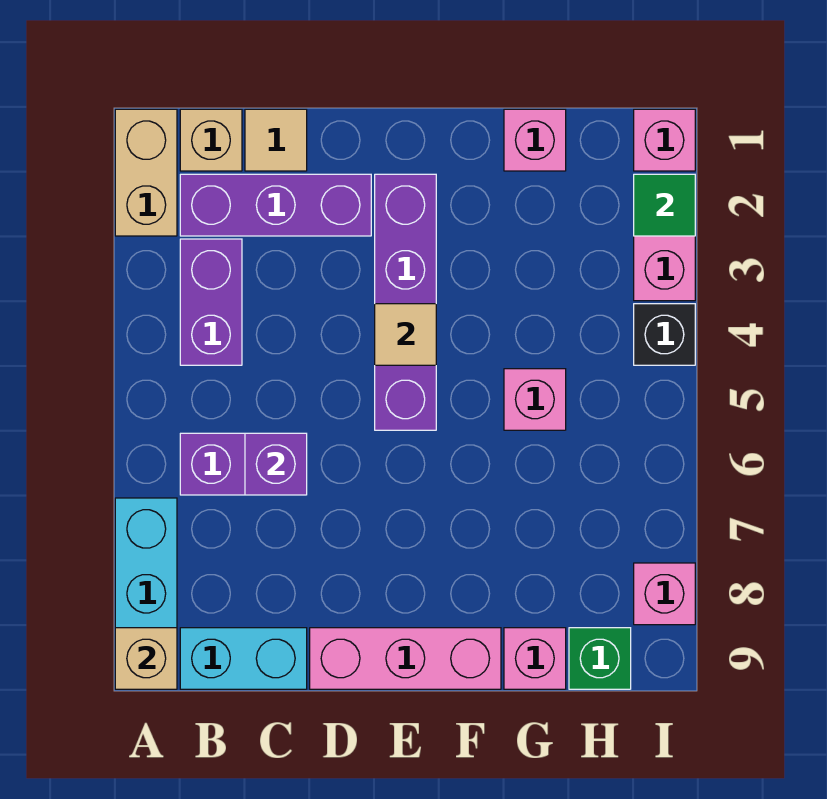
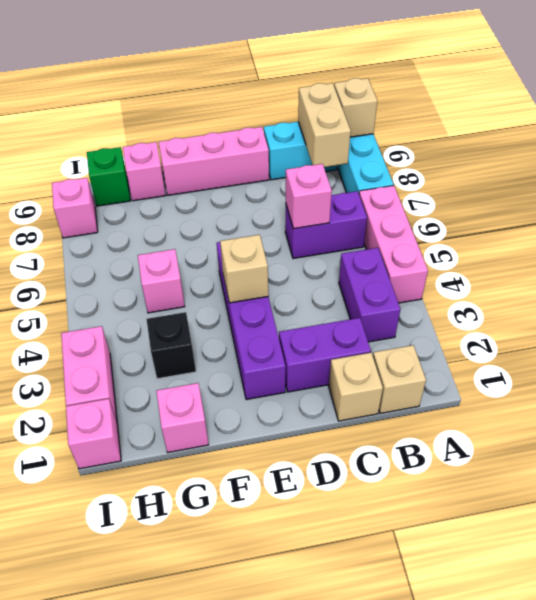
tan brick A1:A2 level 1 -> tan brick B8:B9 level 2
none -> pink brick A4:A6 level 1
purple brick B2:D2 level 1 -> purple brick C2:D2 level 1
tan tile C1 level 1 -> tan brick C1 level 1
purple brick C6 level 2 -> pink brick C6 level 2
tan tile E4 level 2 -> tan brick E4 level 2
green tile I2 level 2 -> none
black brick I4 level 1 -> black brick G3 level 1

